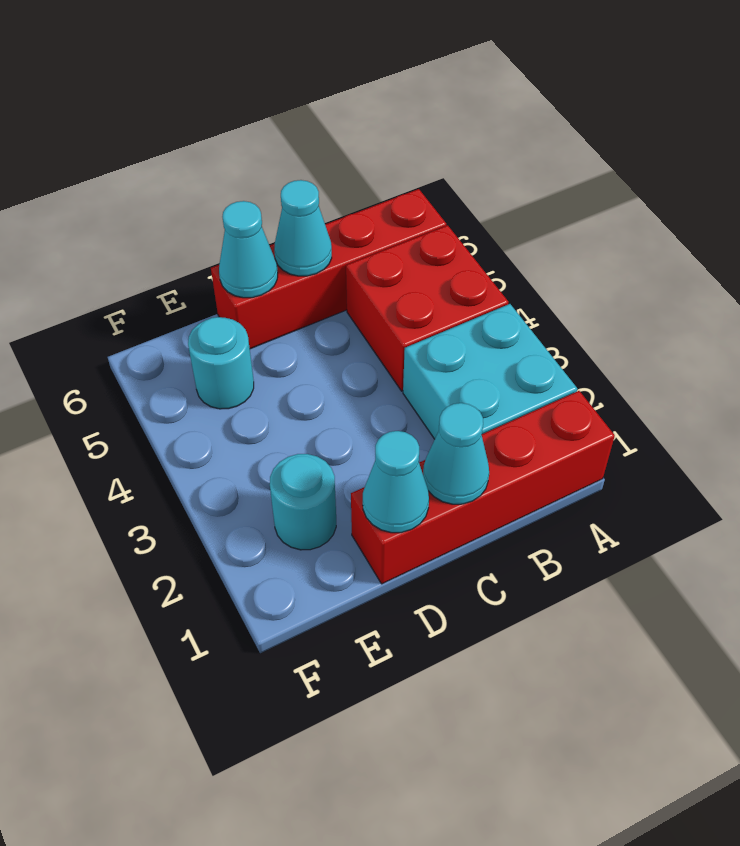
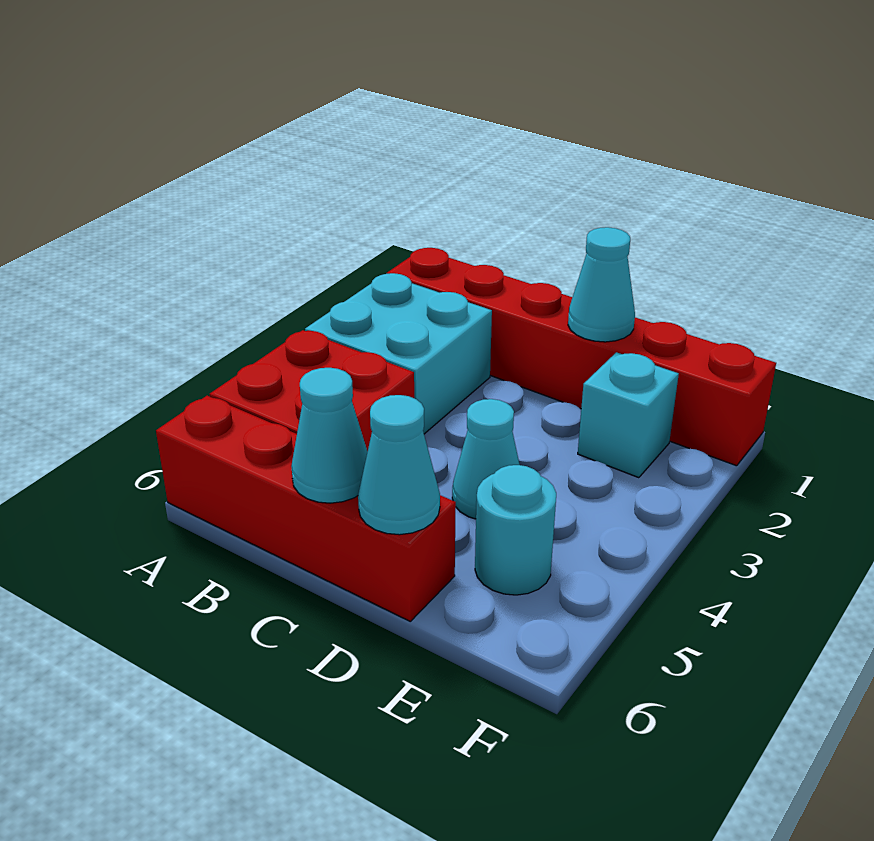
red brick A1:D1 level 1 -> red brick A1:F1 level 1
cyan cone C1 level 2 -> cyan cone D4 level 1
cyan round brick E2 level 1 -> cyan brick E2 level 1

